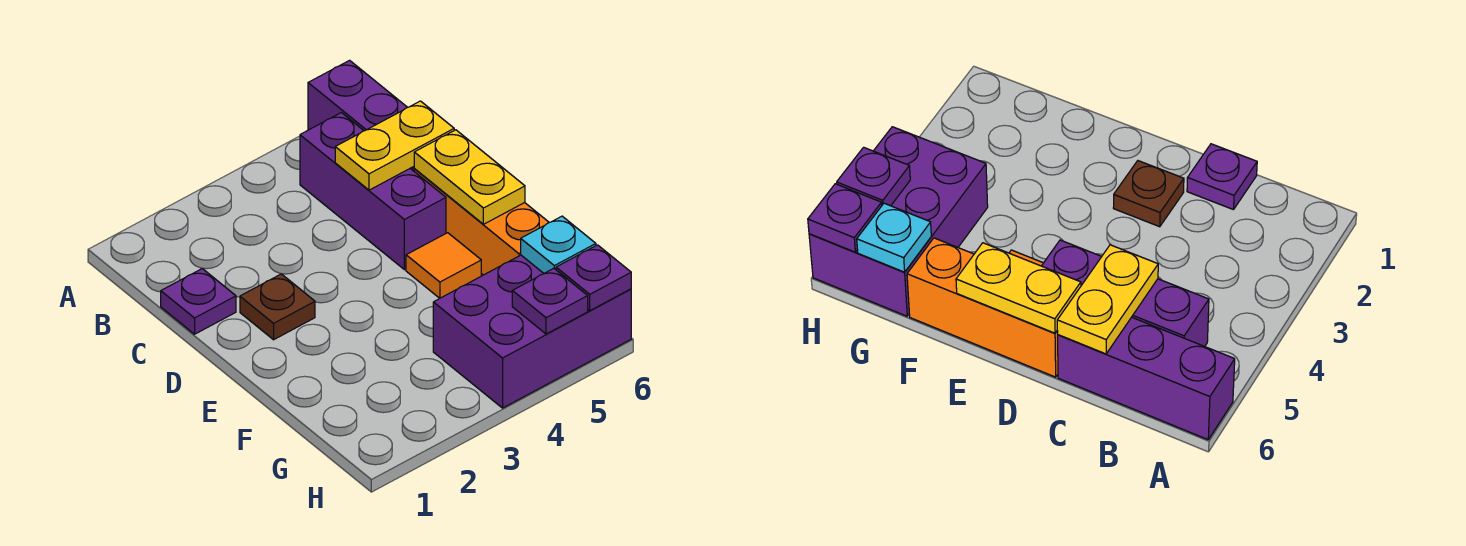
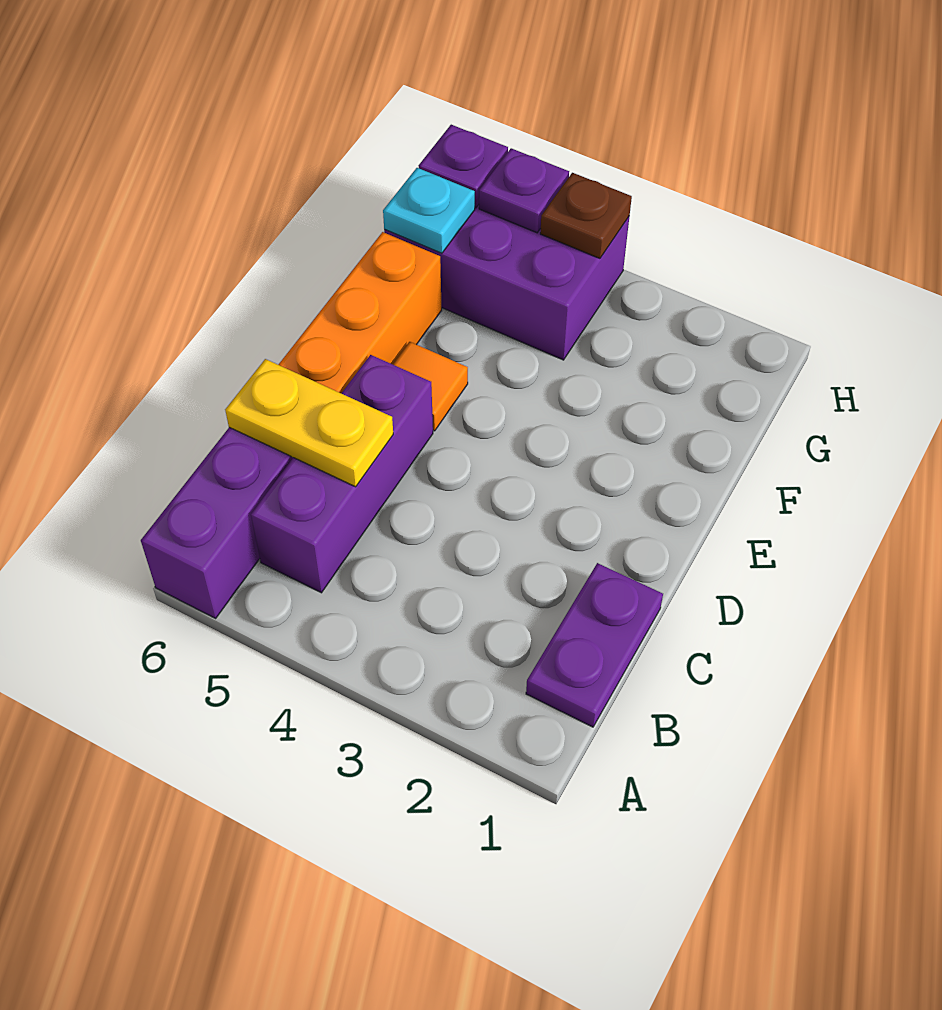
purple plate C1 level 1 -> purple plate B1:C1 level 1
brown plate D2 level 1 -> brown plate H4 level 2
yellow plate D6:E6 level 2 -> none

